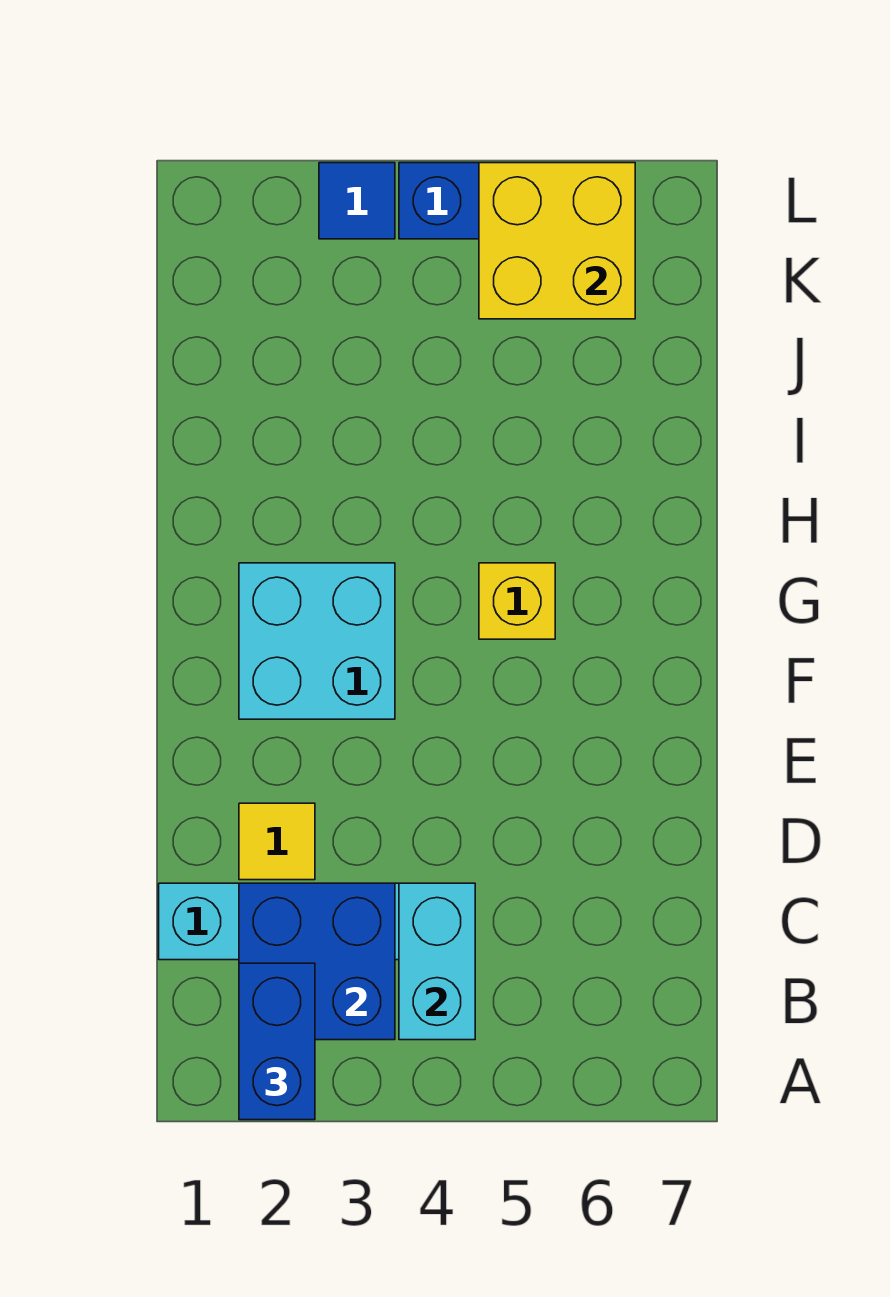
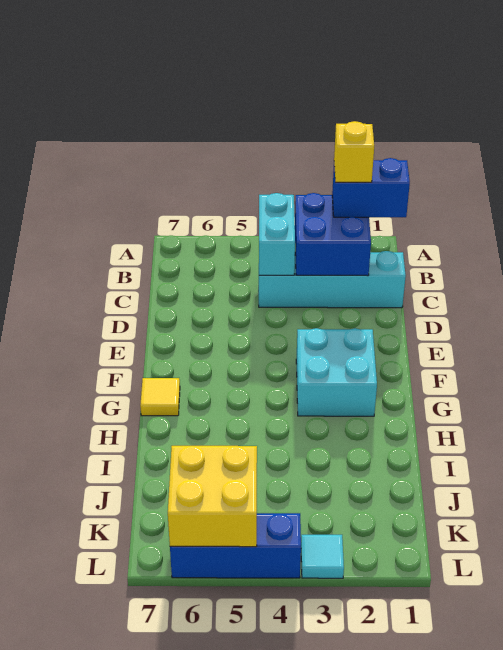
blue brick A2:B2 level 3 -> blue brick B1:B2 level 3
yellow tile D2 level 1 -> yellow tile G7 level 1
yellow brick G5 level 1 -> yellow brick B2 level 4
blue tile L3 level 1 -> cyan tile L3 level 1

